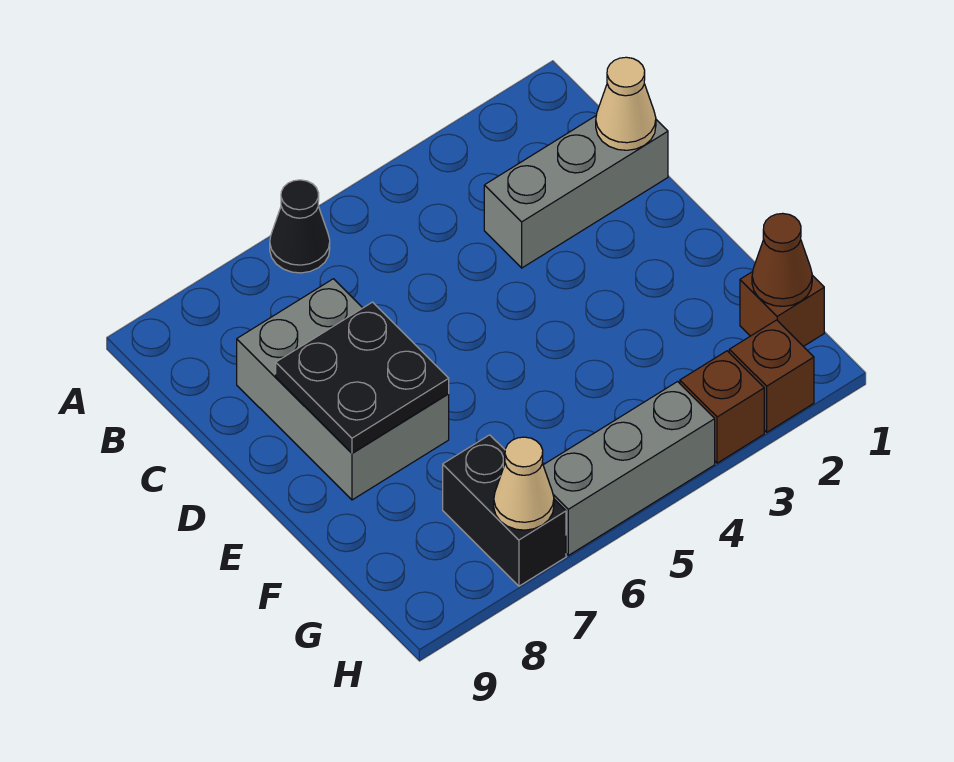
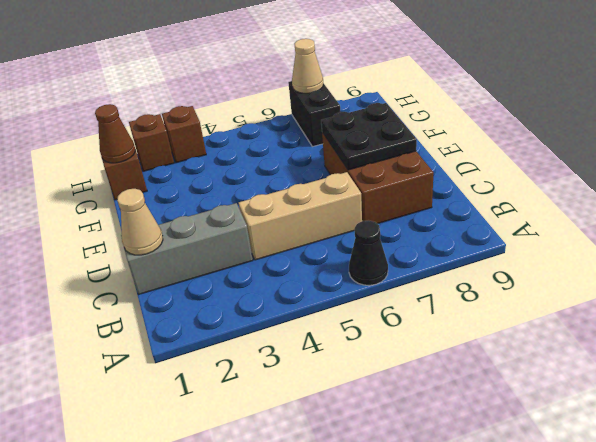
none -> tan brick C4:C6 level 1
grey brick C7:E8 level 1 -> brown brick C7:E8 level 1
grey brick H4:H6 level 1 -> none

